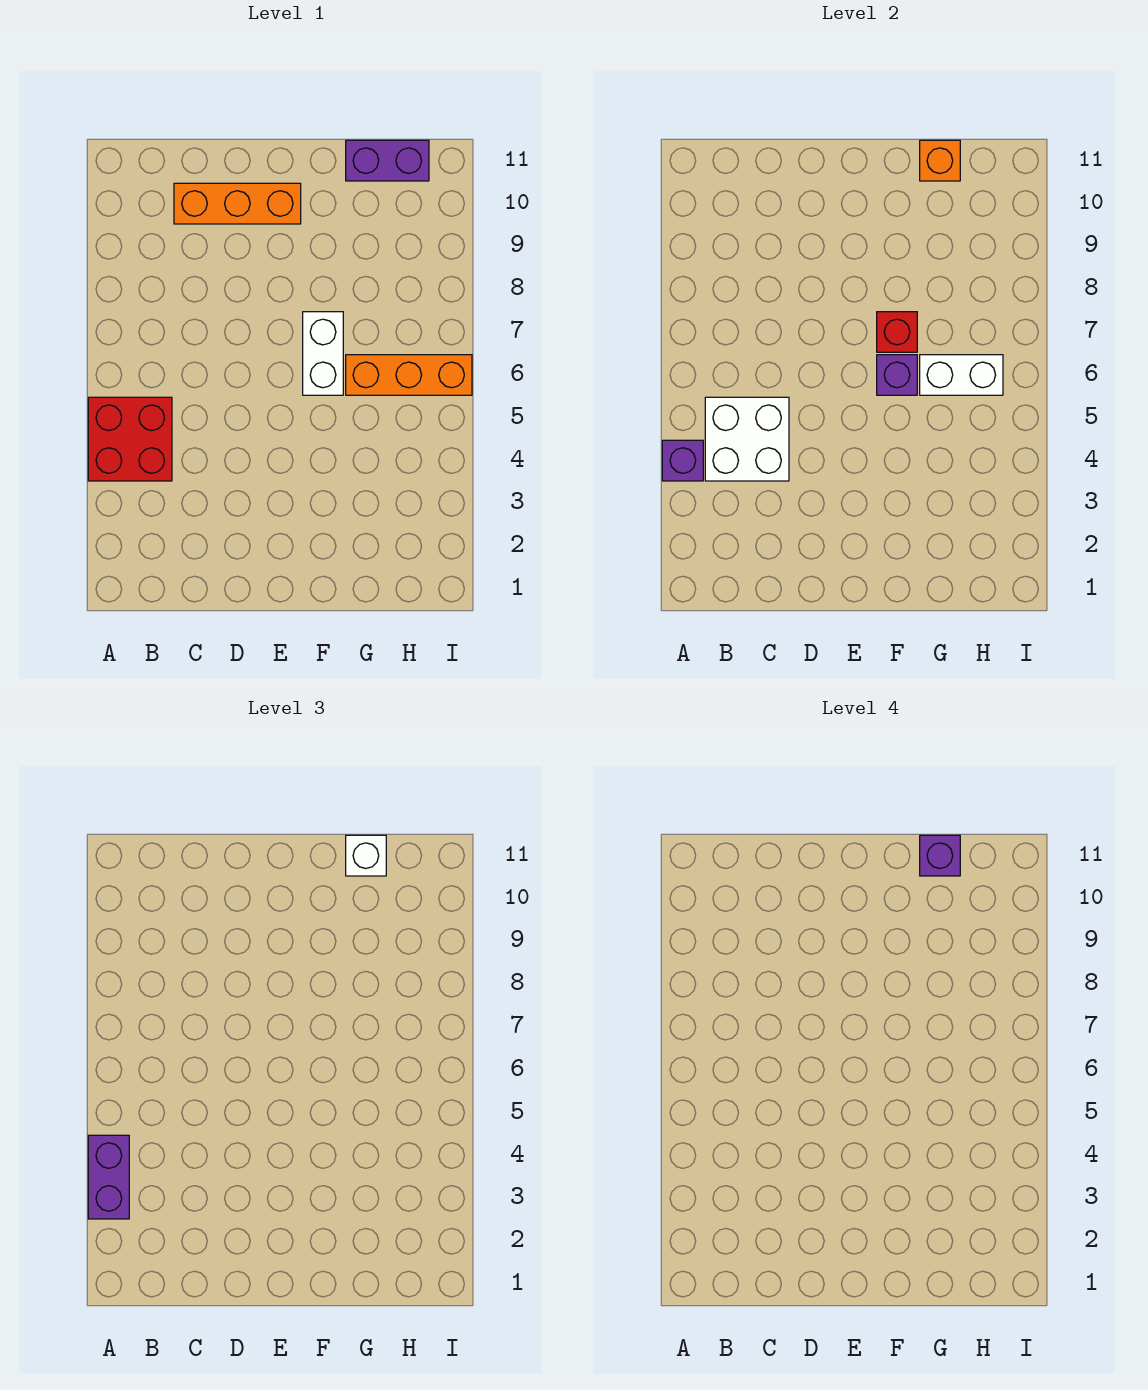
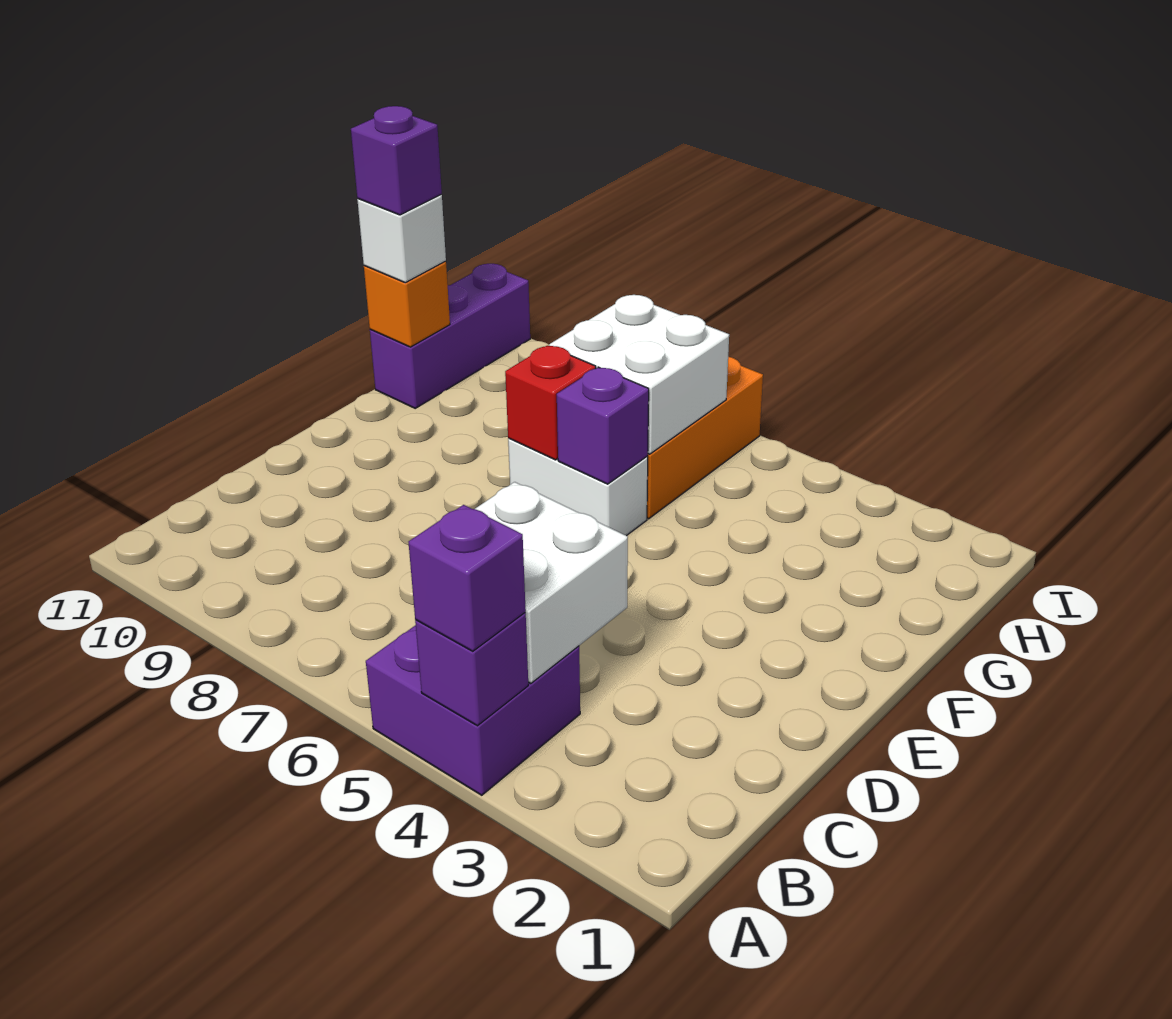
purple brick A3:A4 level 3 -> purple brick A4 level 3
red brick A4:B5 level 1 -> purple brick A4:B5 level 1
orange brick C10:E10 level 1 -> none
white brick G6:H6 level 2 -> white brick G6:H7 level 2
purple brick G11:H11 level 1 -> purple brick G11:I11 level 1

